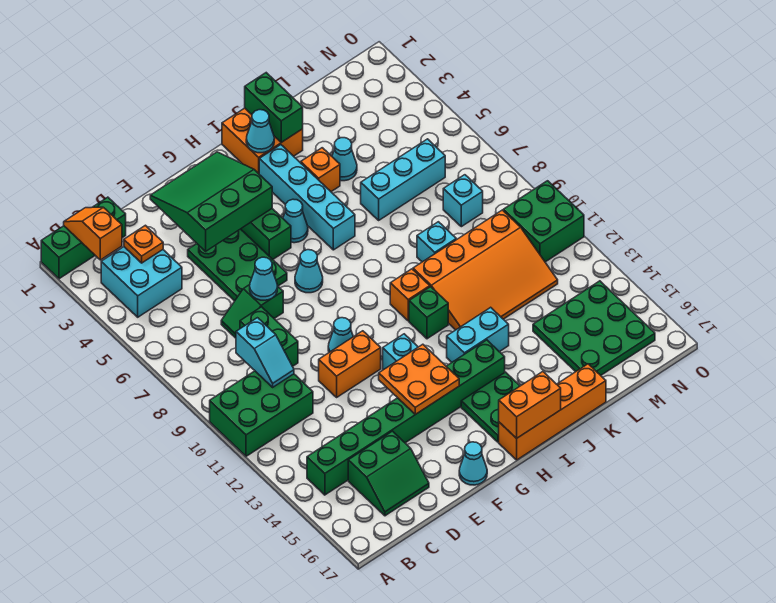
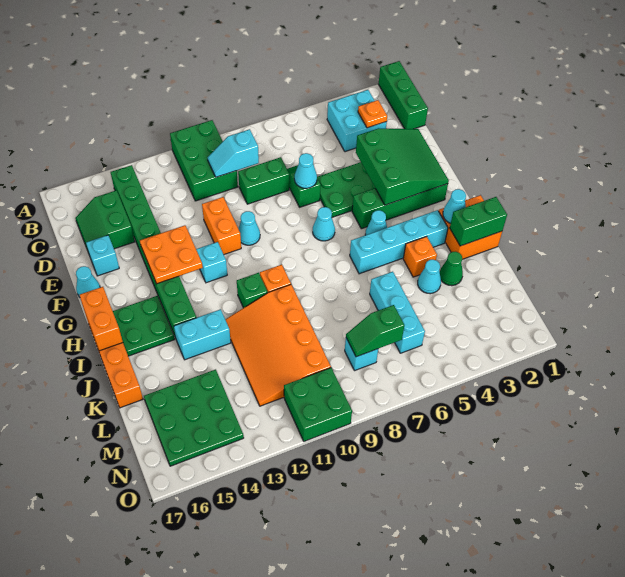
orange slope B1:B2 level 2 top 2 -> none
cyan brick I13:J13 level 1 -> cyan brick J13:J14 level 1
none -> green cone K3 level 1
cyan brick K9 level 1 -> cyan brick E16 level 1
none -> green slope M7:M8 level 2 top 7

